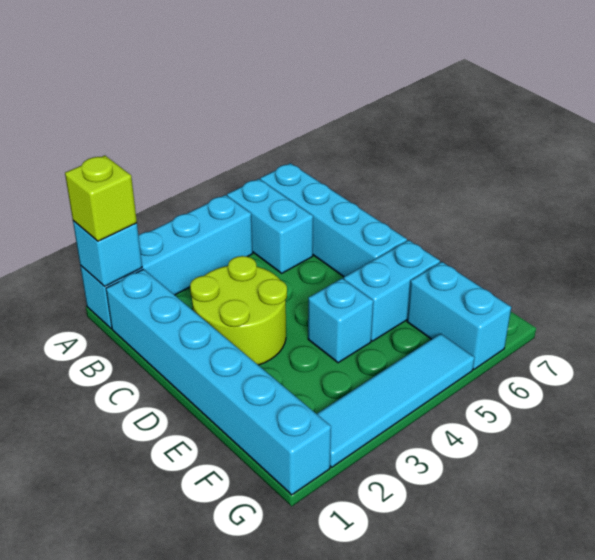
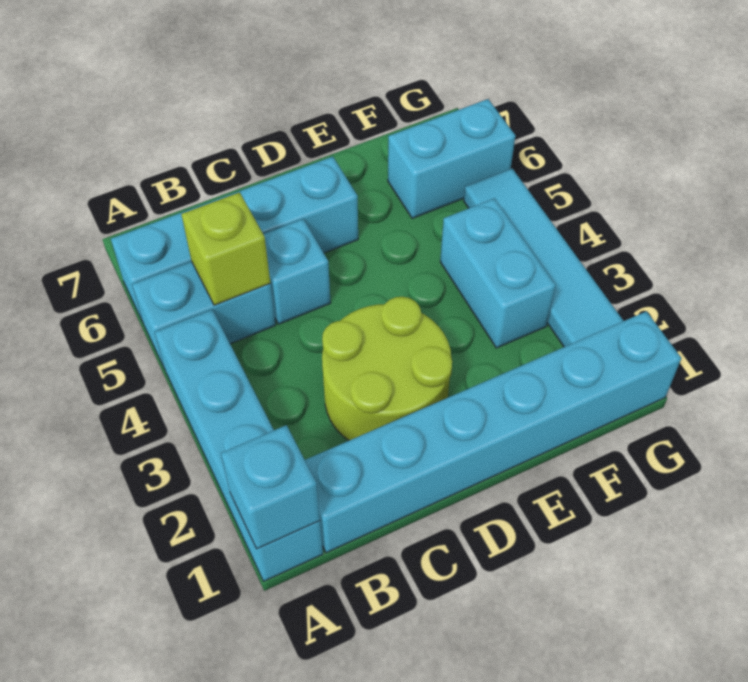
lime brick A1 level 3 -> lime brick B5 level 2
cyan brick E4 level 1 -> cyan brick C5 level 1
cyan brick E5:E6 level 1 -> cyan brick F3:F4 level 1

